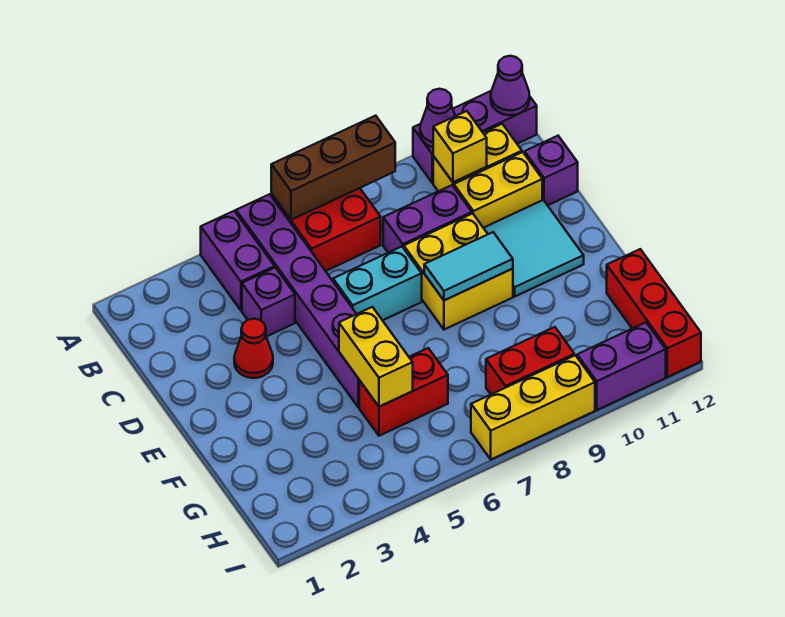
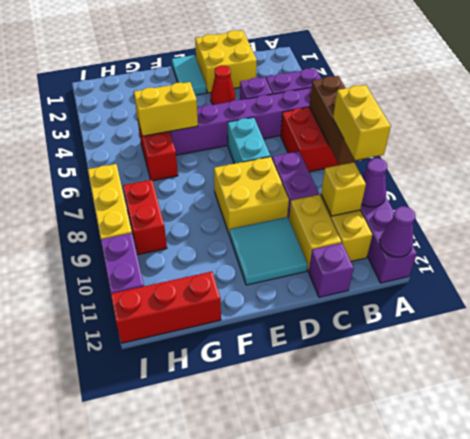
none -> yellow brick A8:A9 level 3
none -> yellow brick C1:D2 level 1
cyan tile E8:E9 level 2 -> cyan tile E1:E2 level 1

